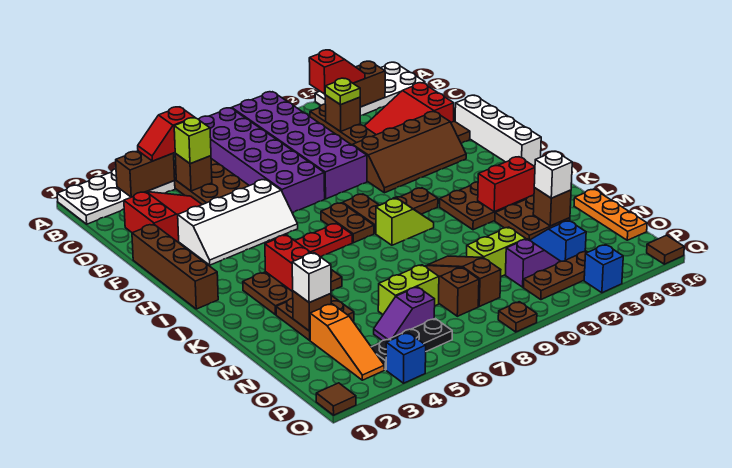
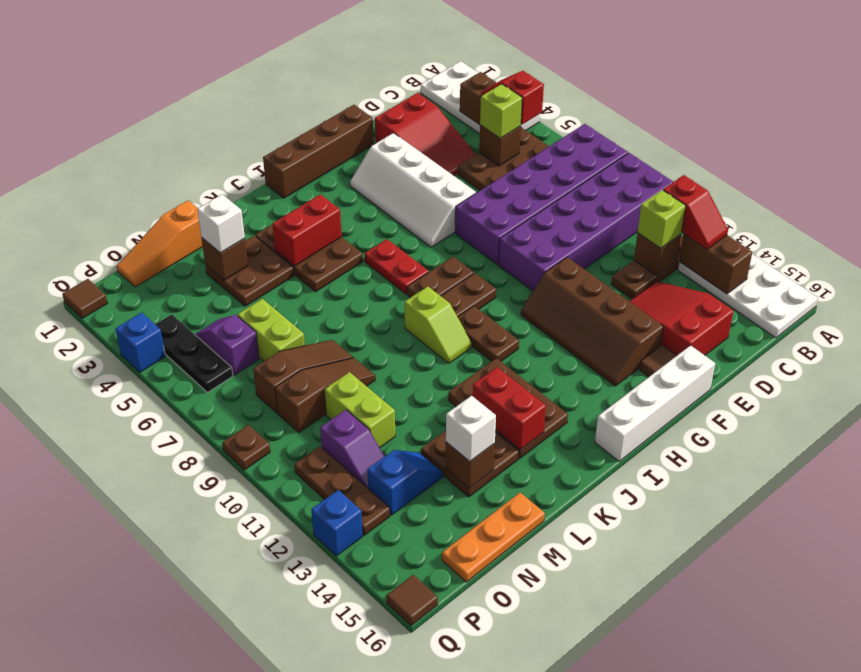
lime plate C12 level 3 -> lime brick C12 level 3
orange slope N3:P3 level 1 top N -> orange slope M1:O1 level 1 top M

